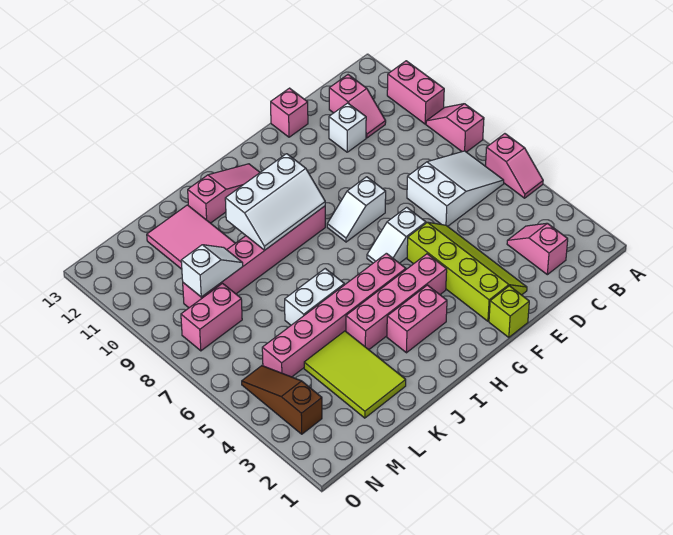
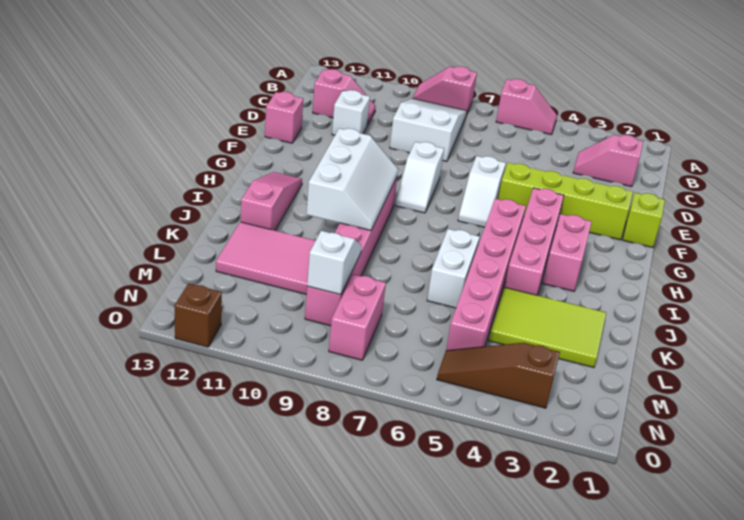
pink brick A10:A11 level 1 -> none
white slope B6:D7 level 1 top D -> white slope B8:D9 level 1 top D
none -> brown brick O12 level 1

